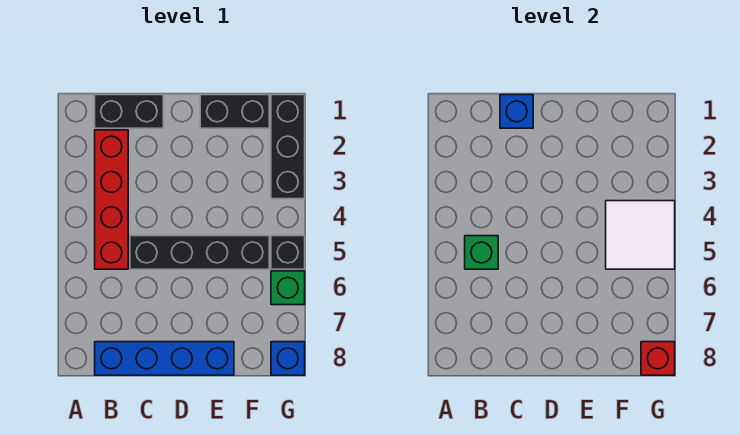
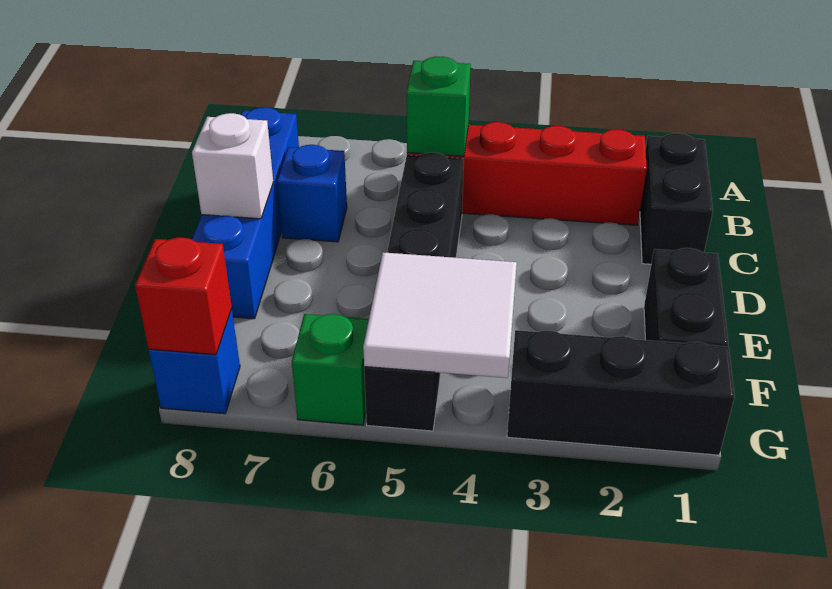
blue brick C1 level 2 -> blue brick C7 level 1
none -> white brick D8 level 2

